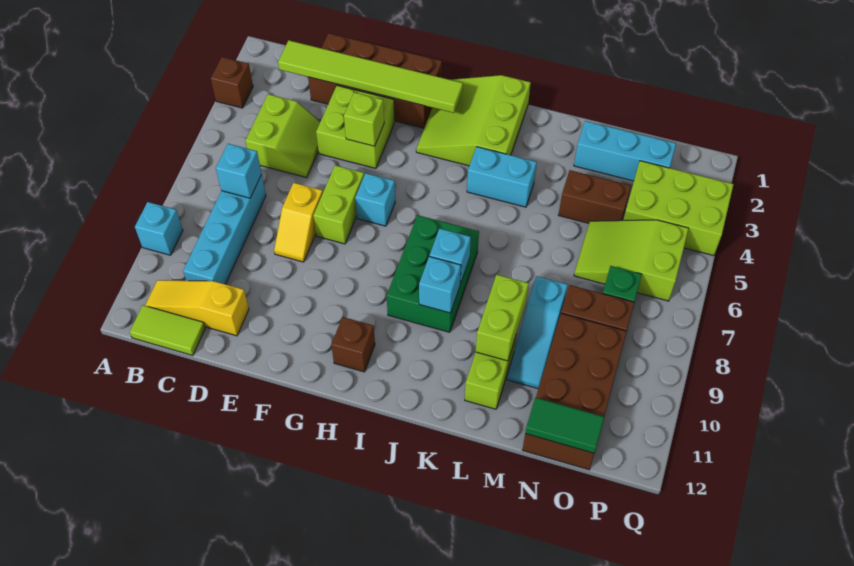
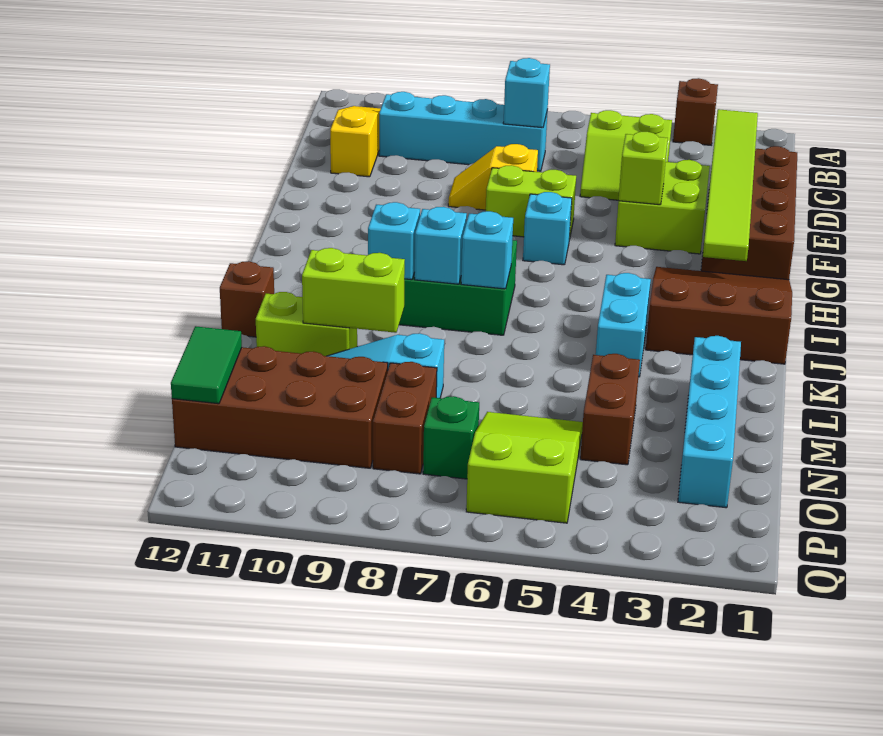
cyan brick A9 level 1 -> cyan brick J7 level 2
lime tile B12:C12 level 1 -> none
lime slope H1:J3 level 1 top J -> brown slope H1:J3 level 1 top J
brown brick H11 level 1 -> brown brick K12 level 1
cyan brick M2:O2 level 1 -> cyan brick L2:O2 level 1
lime brick O3:Q4 level 1 -> none

